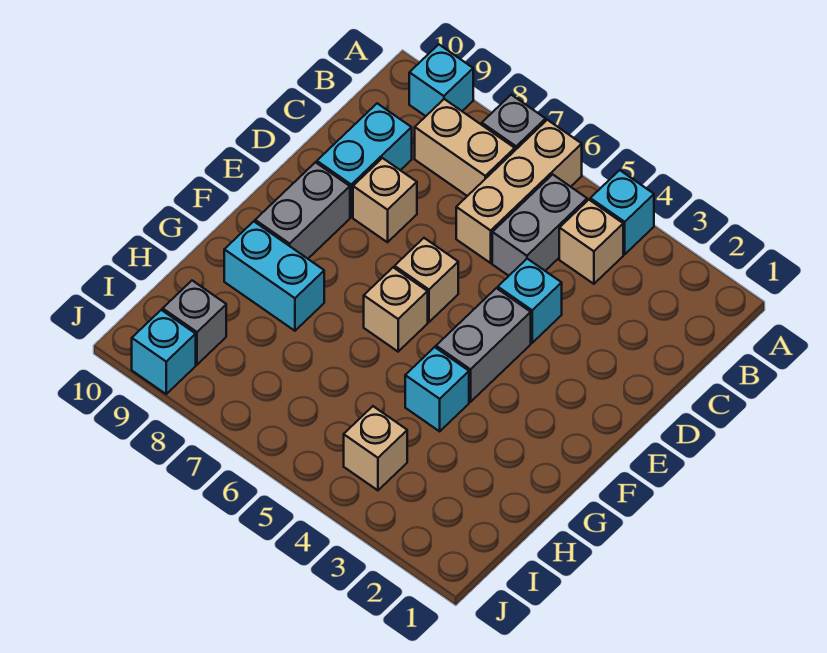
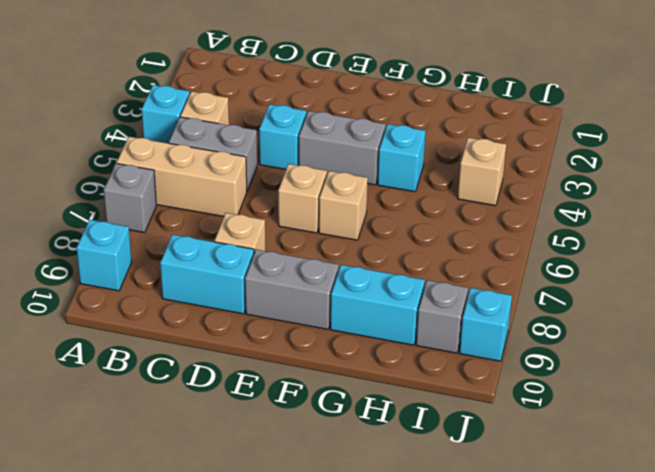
tan brick B7:B8 level 1 -> none
cyan brick G8:G9 level 1 -> cyan brick G9:H9 level 1

